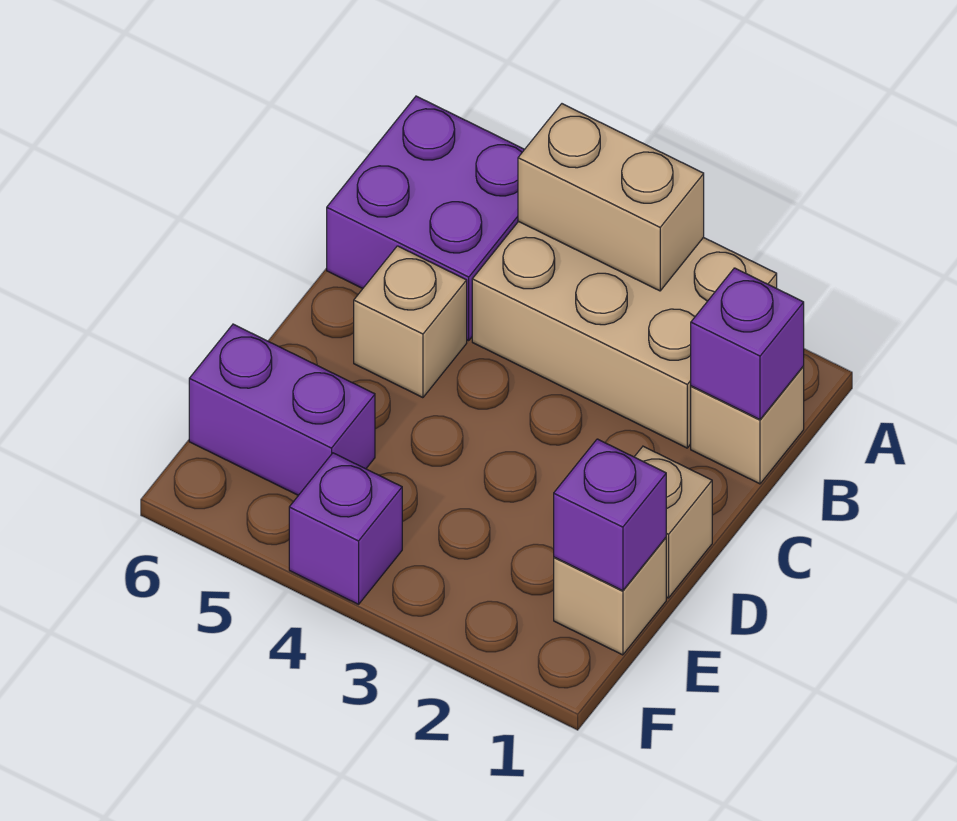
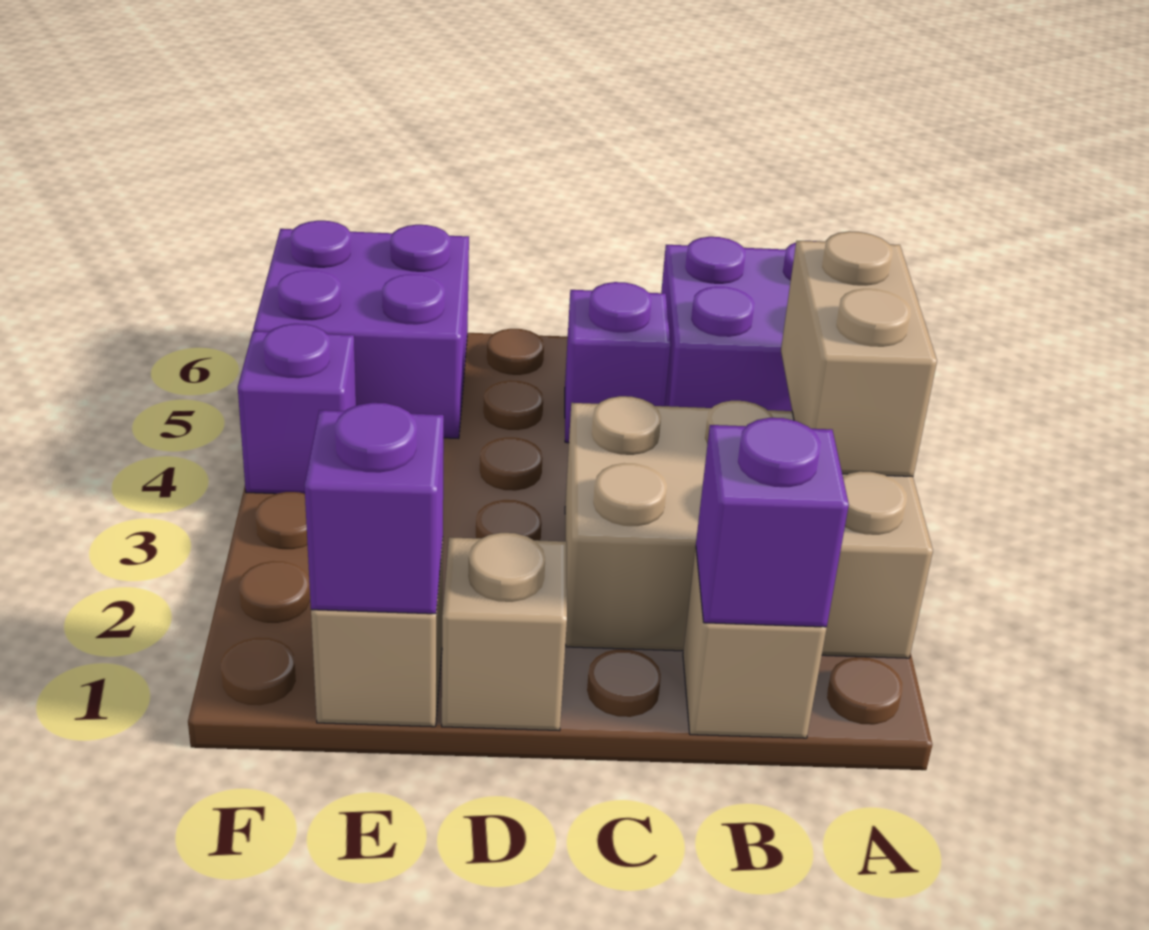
tan brick A2:B4 level 1 -> tan brick A2:C3 level 1
tan brick C5 level 1 -> purple brick C5 level 1
purple brick E5:E6 level 1 -> purple brick E5:F6 level 1

